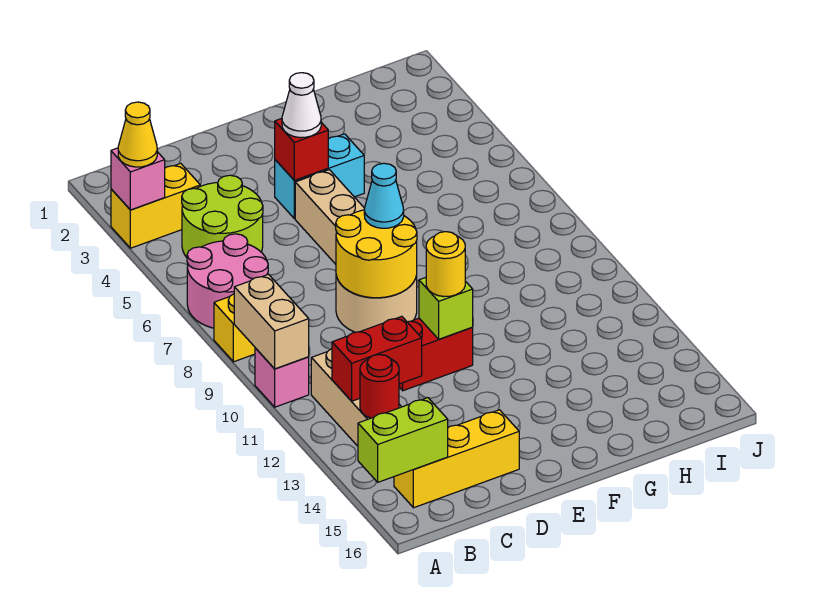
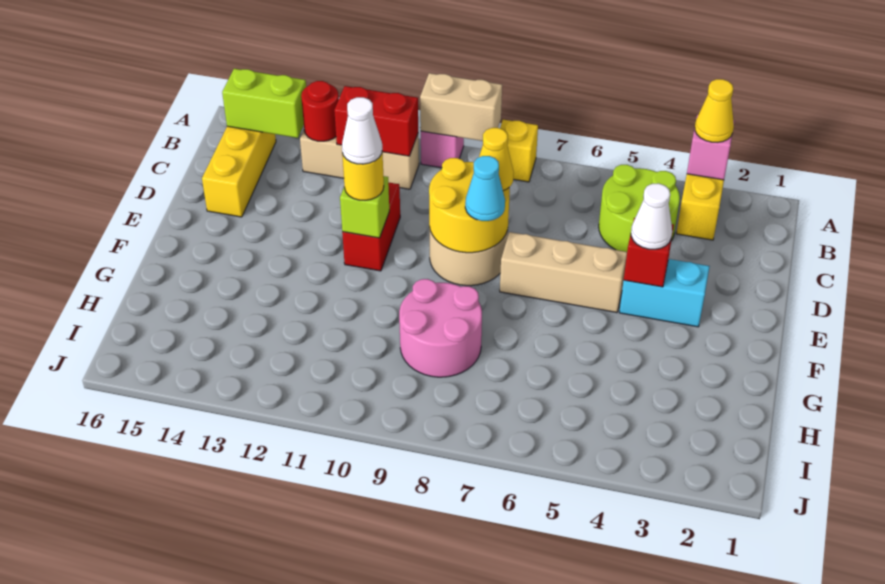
pink round brick A6:B7 level 1 -> pink round brick G8:H9 level 1
lime brick A15:B15 level 2 -> lime brick B14:B15 level 2
red brick B12:C12 level 2 -> red brick B11:B12 level 2
none -> yellow cone D8 level 3
cyan brick E4:F4 level 1 -> cyan brick E3:E4 level 1
none -> white cone E11 level 4

